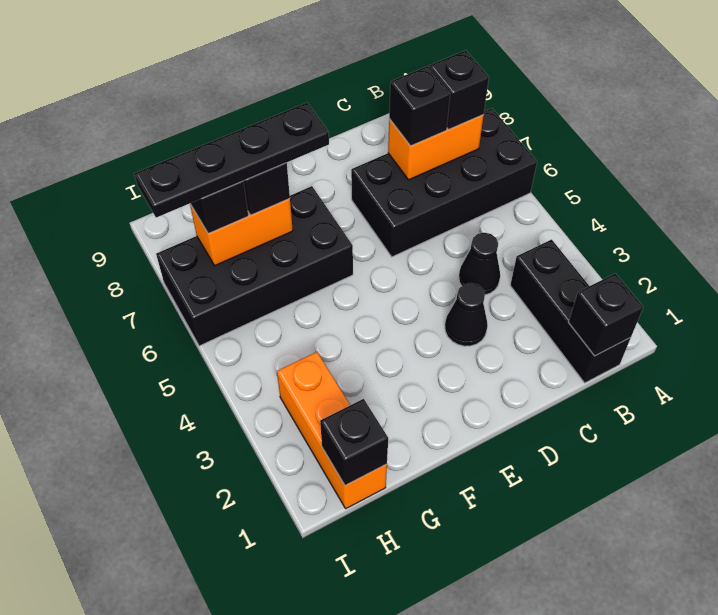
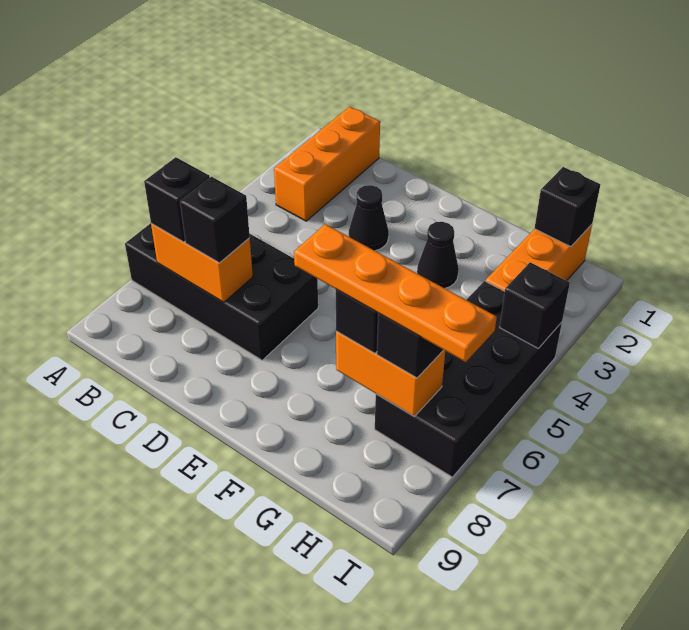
black brick B1:B3 level 1 -> orange brick B1:B3 level 1
black brick B1 level 2 -> black brick I4 level 2
black cone C4 level 1 -> black cone F3 level 1
black brick F6:I7 level 1 -> black brick H4:I7 level 1
black plate F7:I7 level 4 -> orange plate F7:I7 level 4

